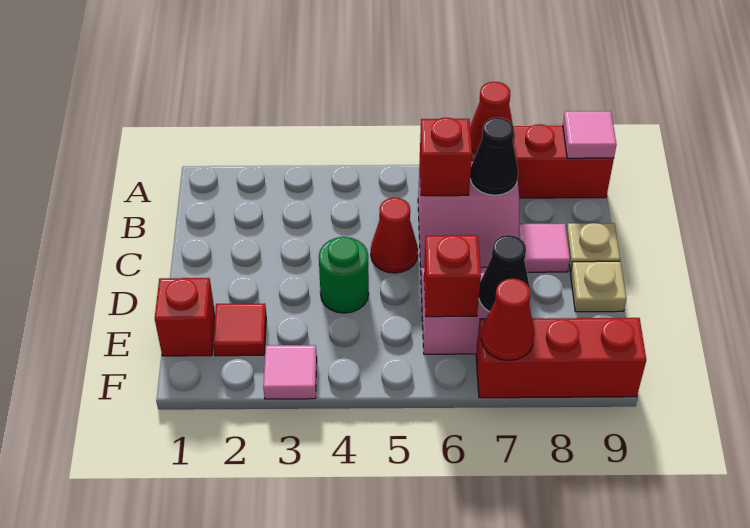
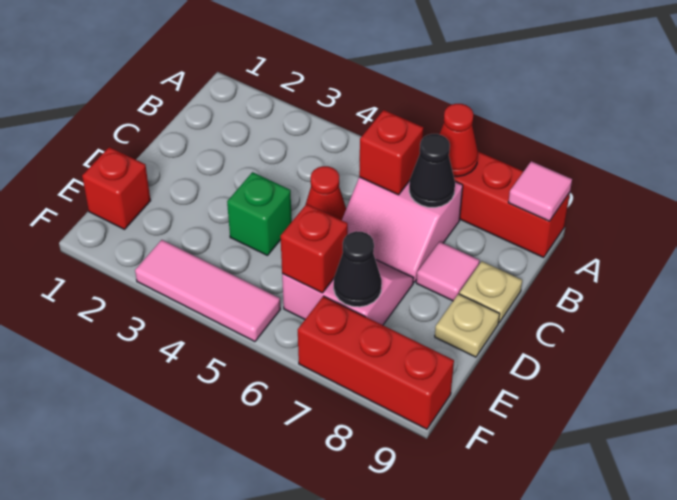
green round brick D4 level 1 -> green brick D4 level 1
red tile E2 level 1 -> none
pink tile F3 level 1 -> pink tile F3:F5 level 1
red cone F7 level 2 -> none

